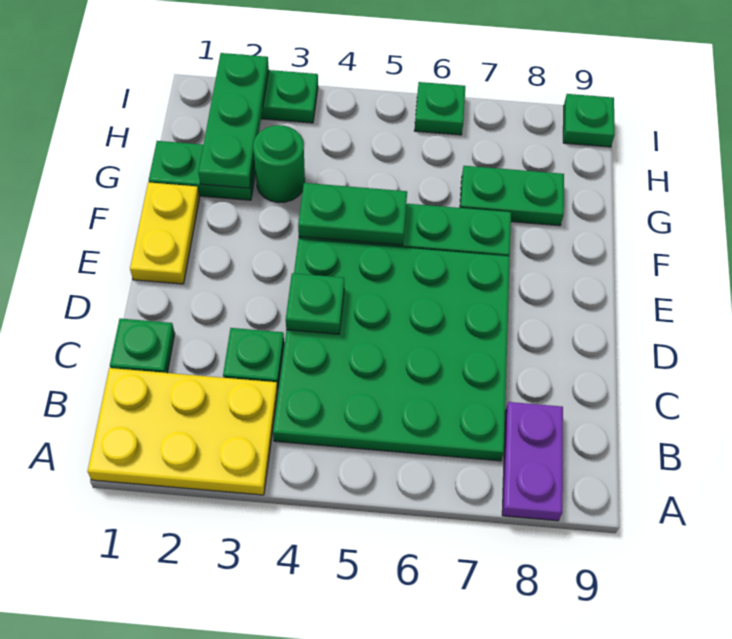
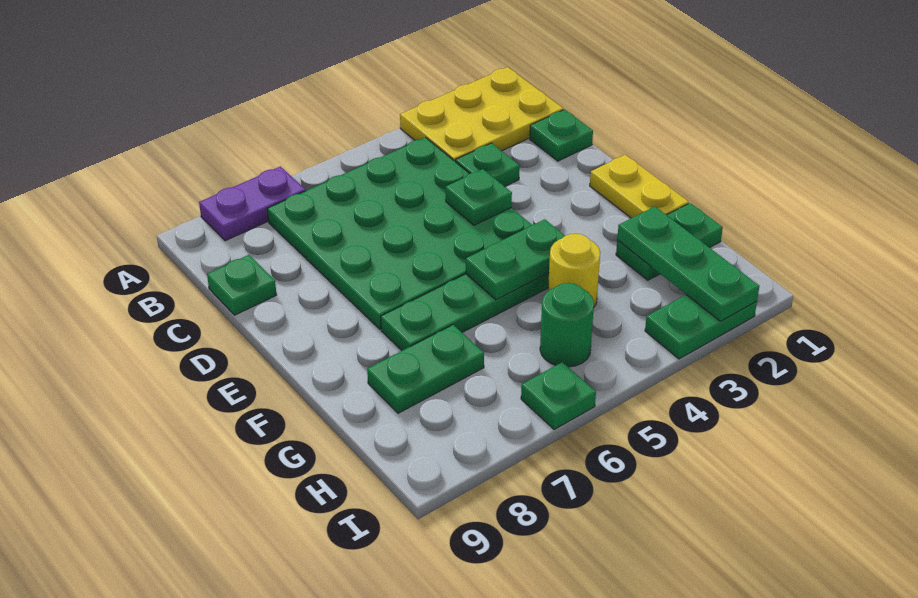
purple plate A8:B8 level 1 -> purple plate A7:A8 level 1
green round brick G3 level 1 -> green round brick H5 level 1
none -> yellow round brick G4 level 1
green plate I9 level 1 -> green plate C9 level 1

